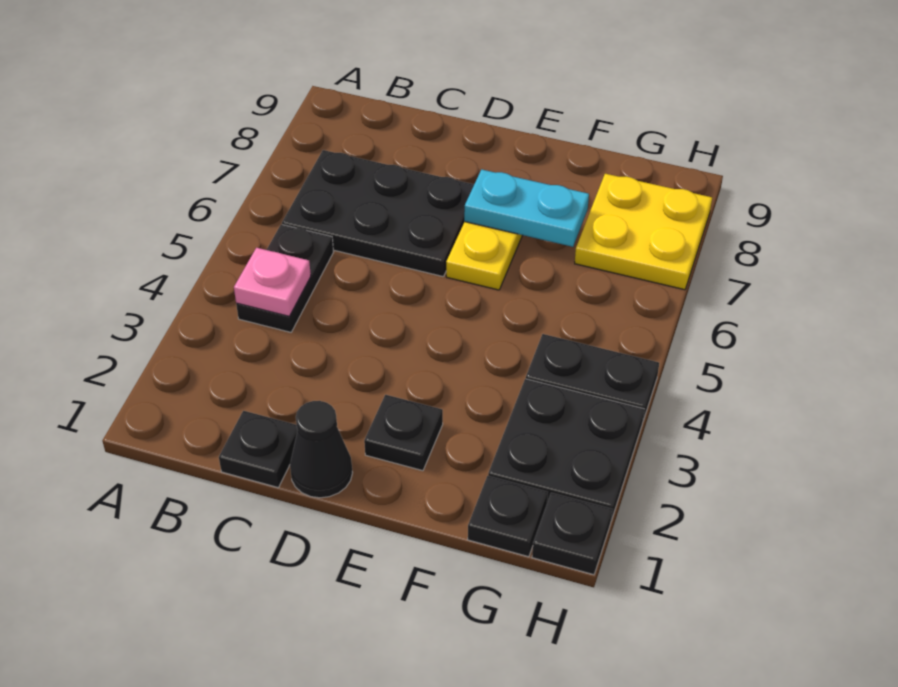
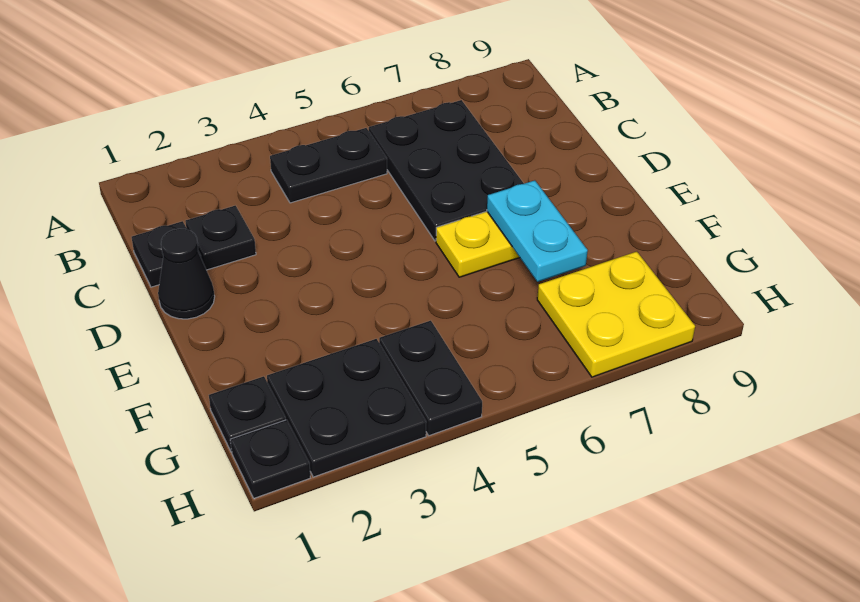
pink plate B4 level 2 -> none
black plate E2 level 1 -> black plate C2 level 1

